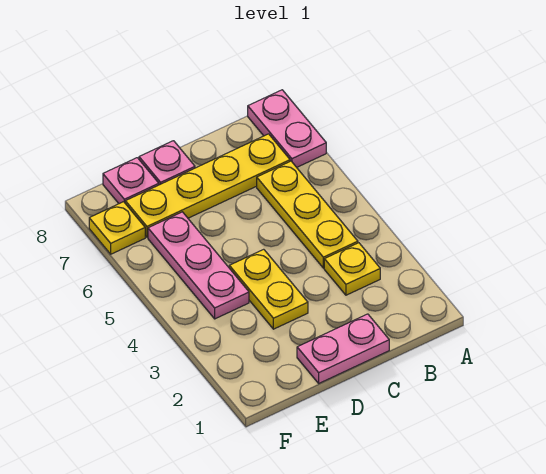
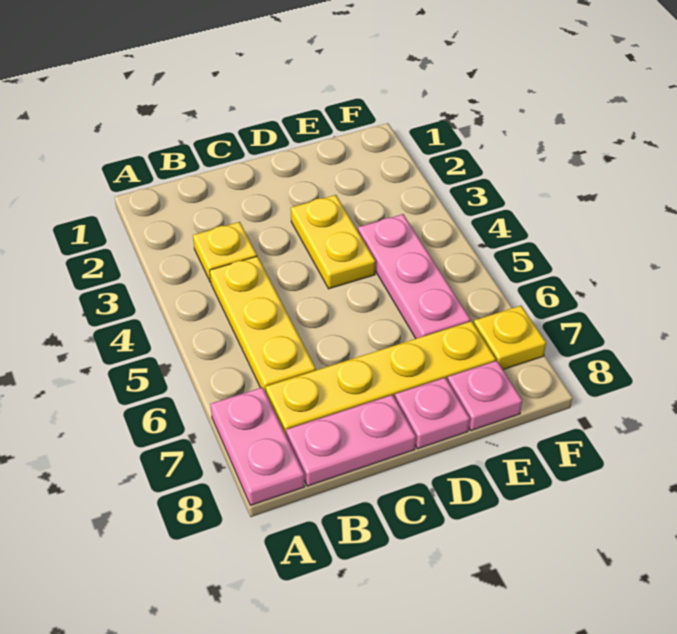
pink plate C1:D1 level 1 -> pink plate B8:C8 level 1

